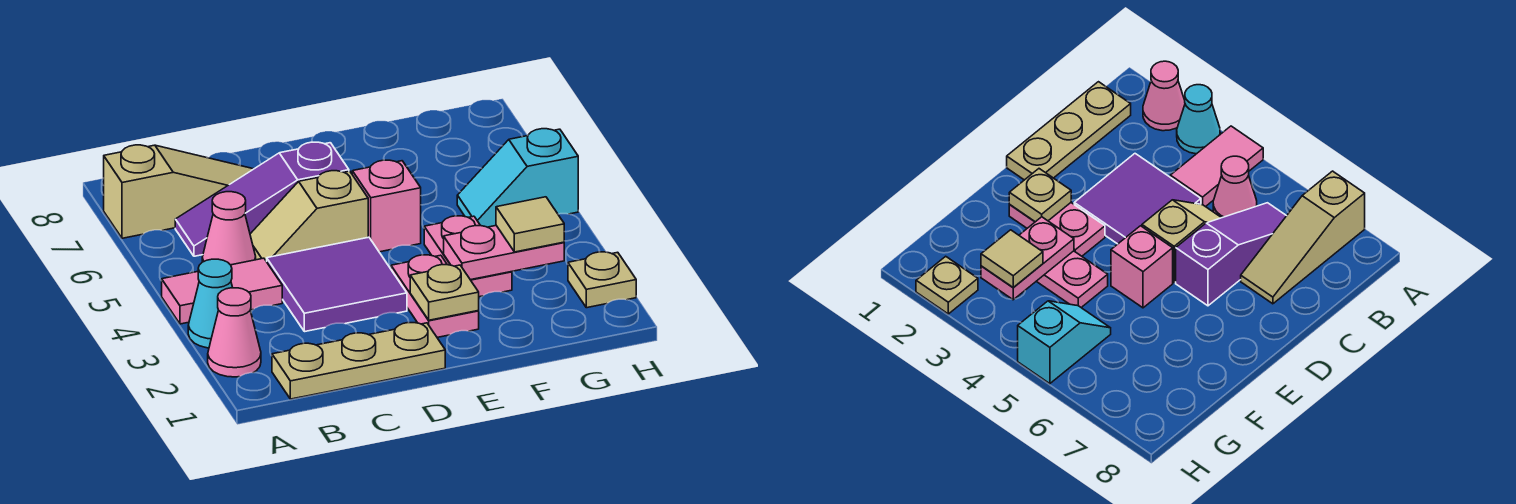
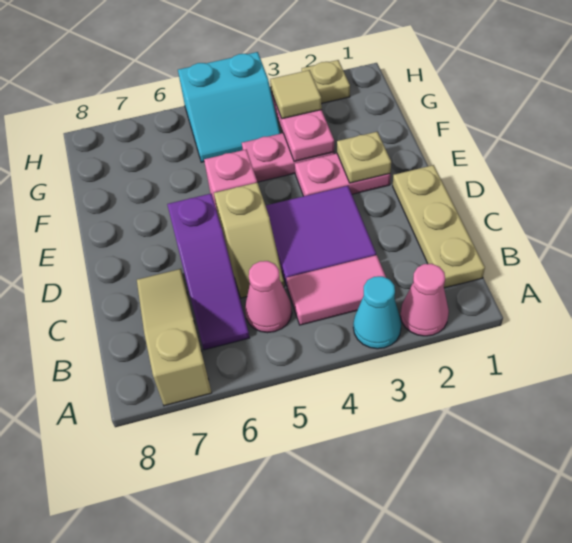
pink tile A4:B4 level 1 -> pink tile B3:B4 level 1
cyan slope G5:H5 level 1 top H -> cyan slope G4:H5 level 1 top H

